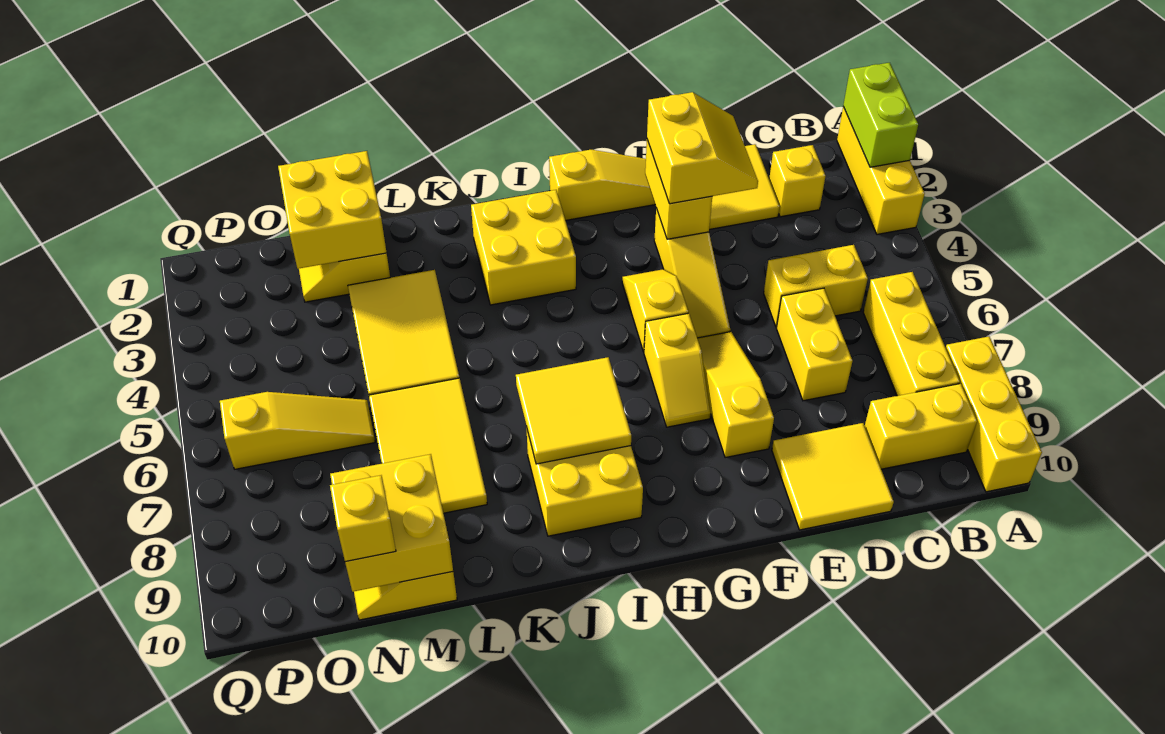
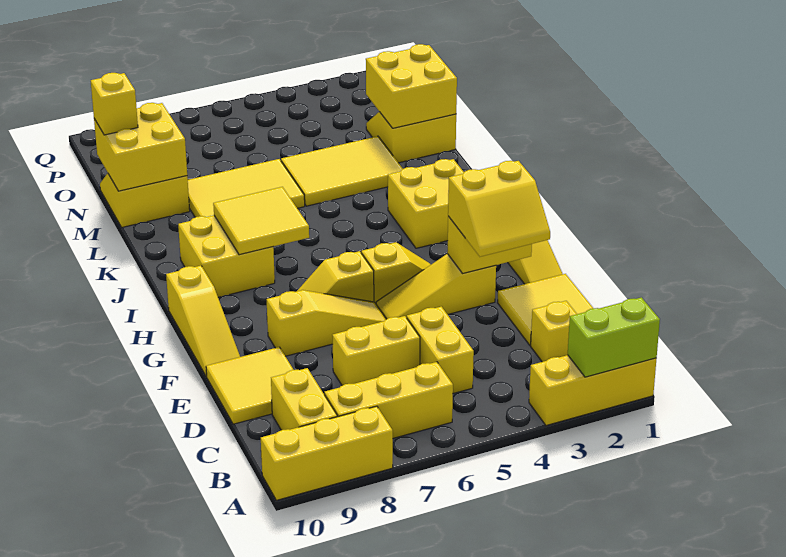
yellow slope N6:P6 level 1 top P -> yellow slope F10:H10 level 1 top H

